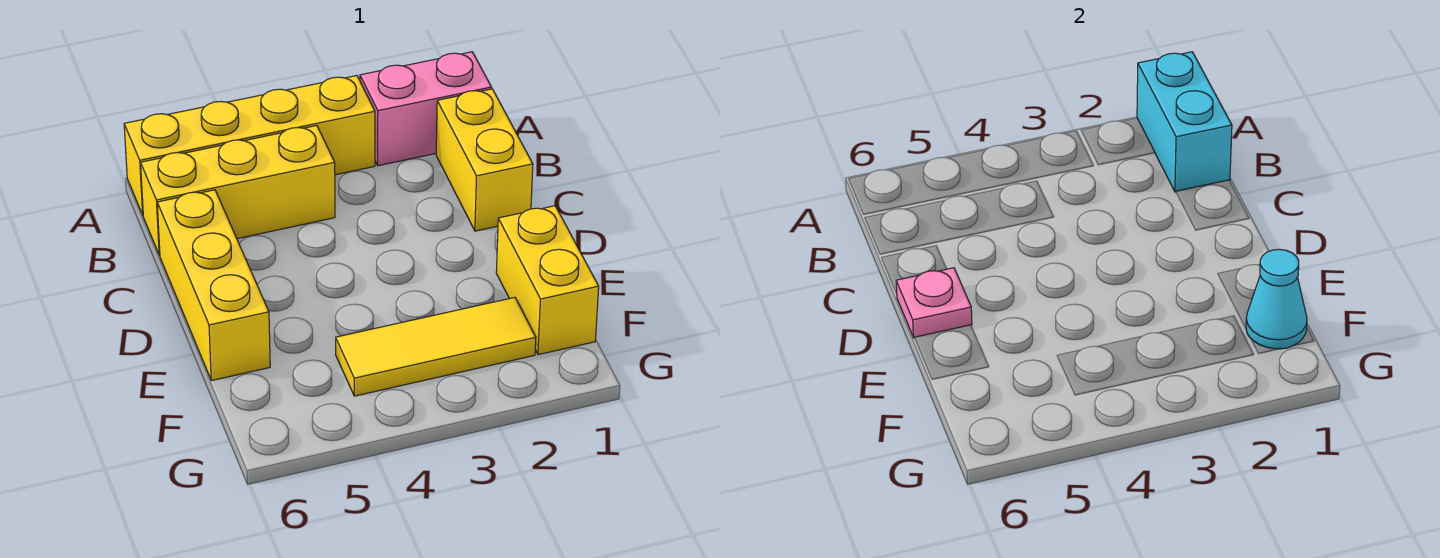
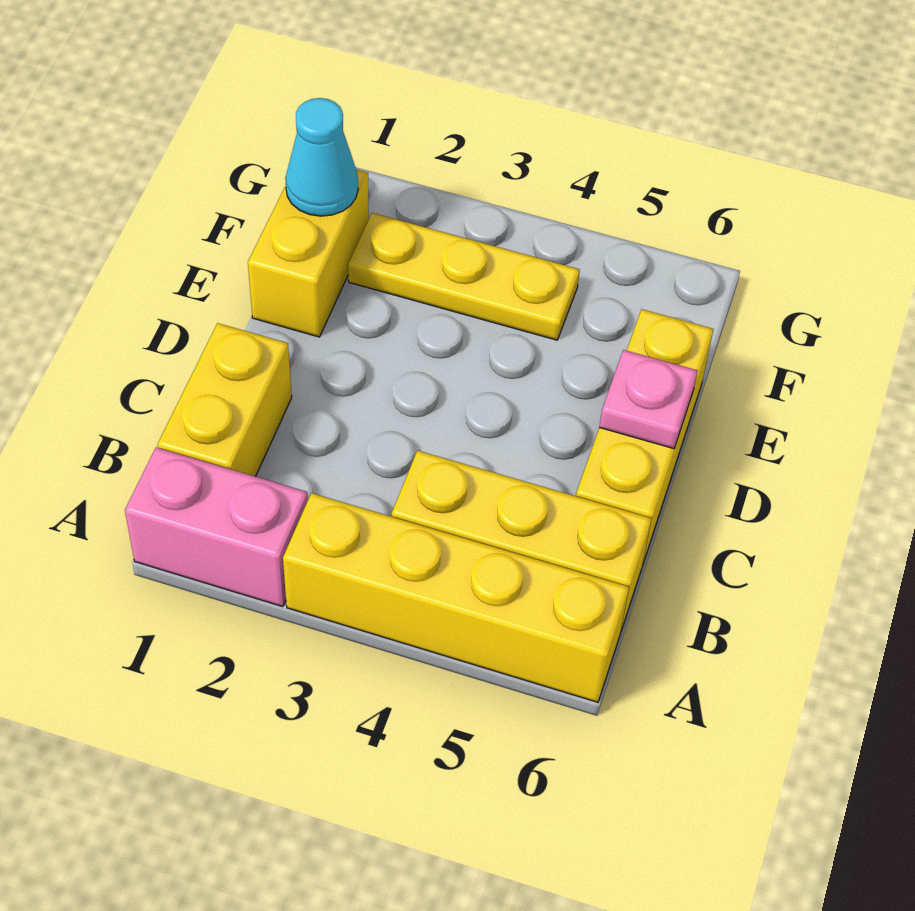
cyan brick A1:B1 level 2 -> none
yellow tile F2:F4 level 1 -> yellow plate F2:F4 level 1

